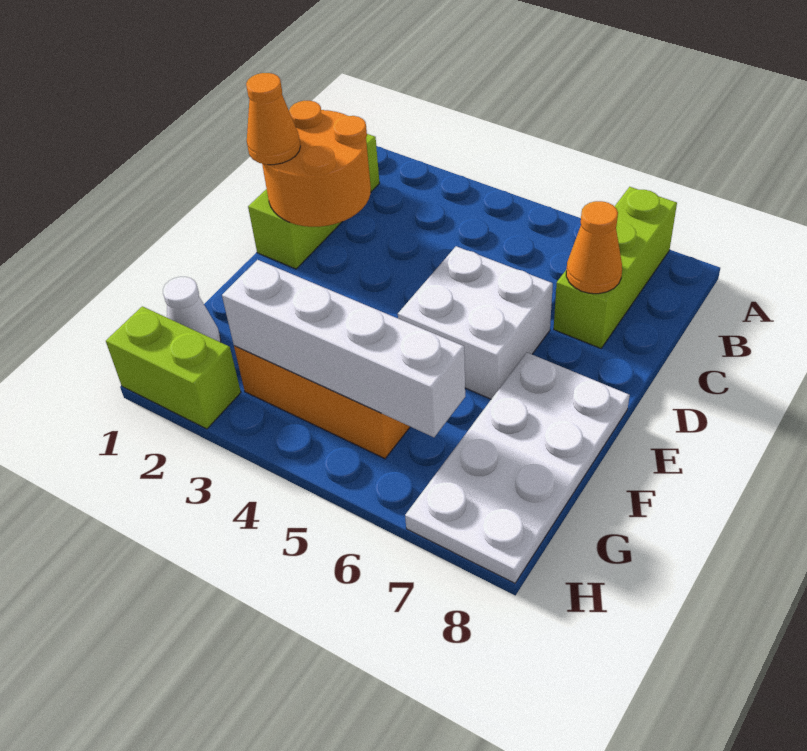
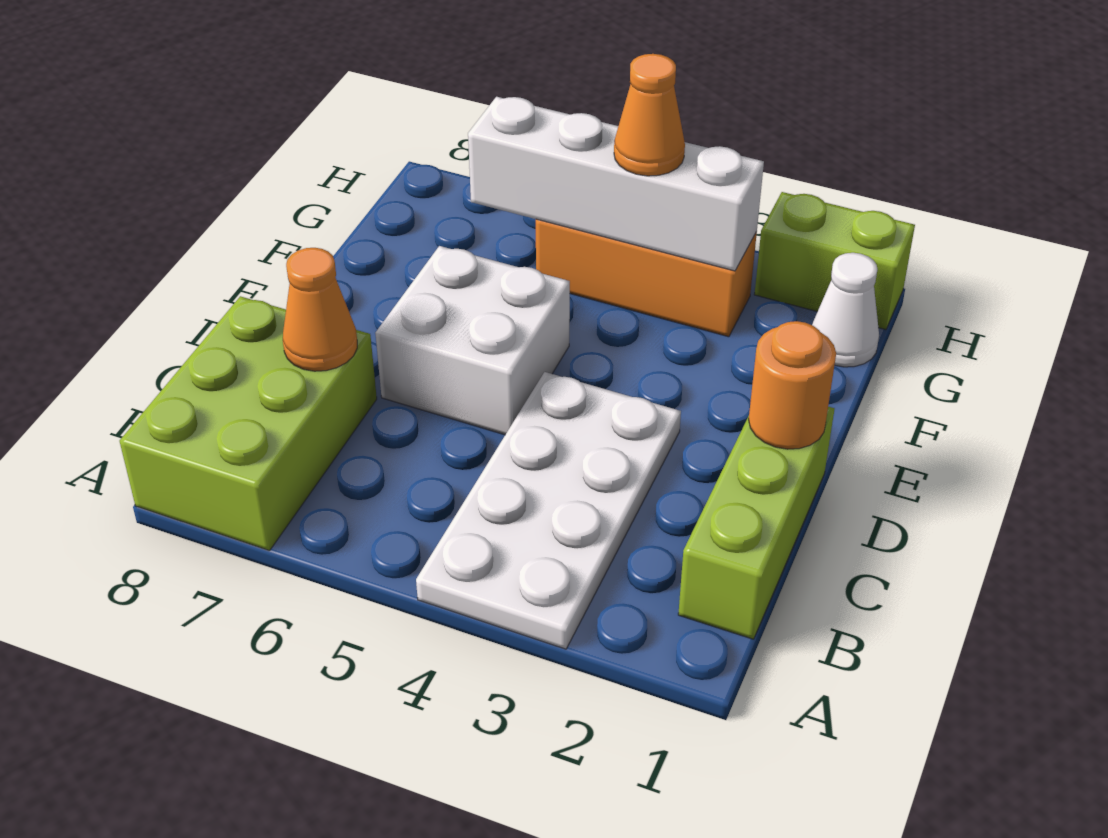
lime brick A7:C7 level 1 -> lime brick A7:C8 level 1
orange round brick C1:D2 level 2 -> orange round brick D1 level 2
orange cone D1 level 3 -> orange cone G4 level 3
white plate E7:H8 level 1 -> white plate A3:D4 level 1

